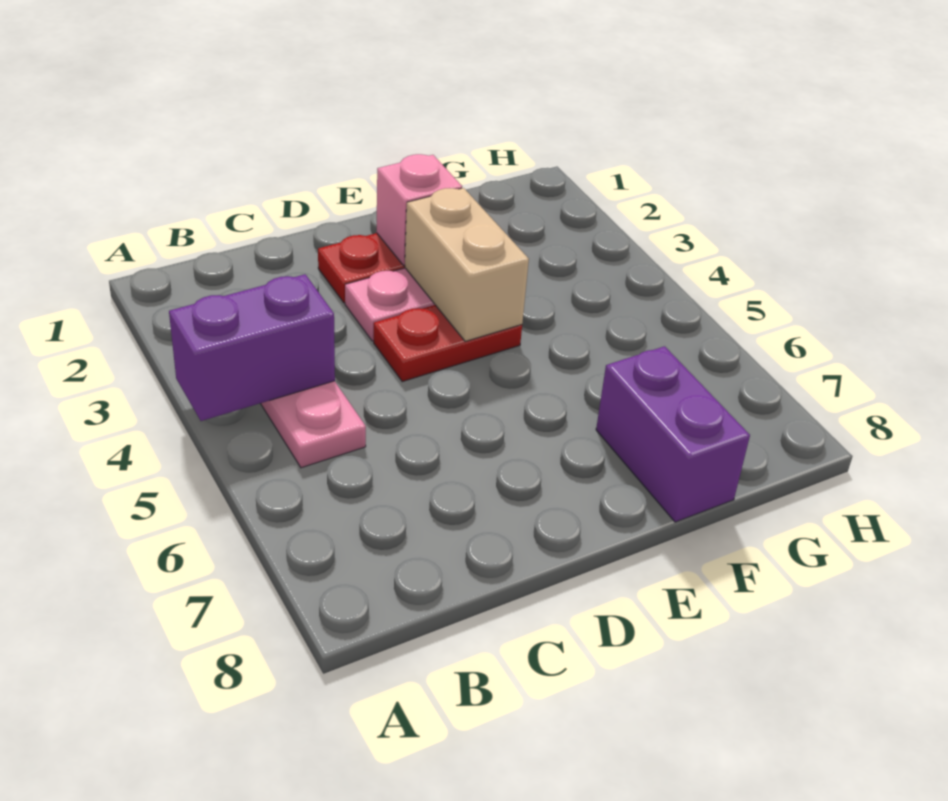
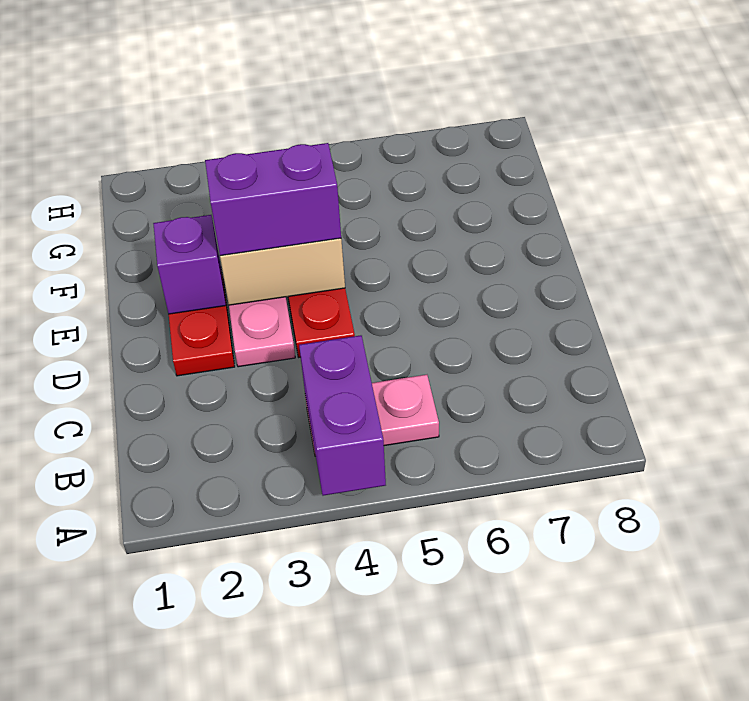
pink brick E2 level 2 -> purple brick E2 level 2
purple brick F7:F8 level 1 -> purple brick E3:E4 level 3

